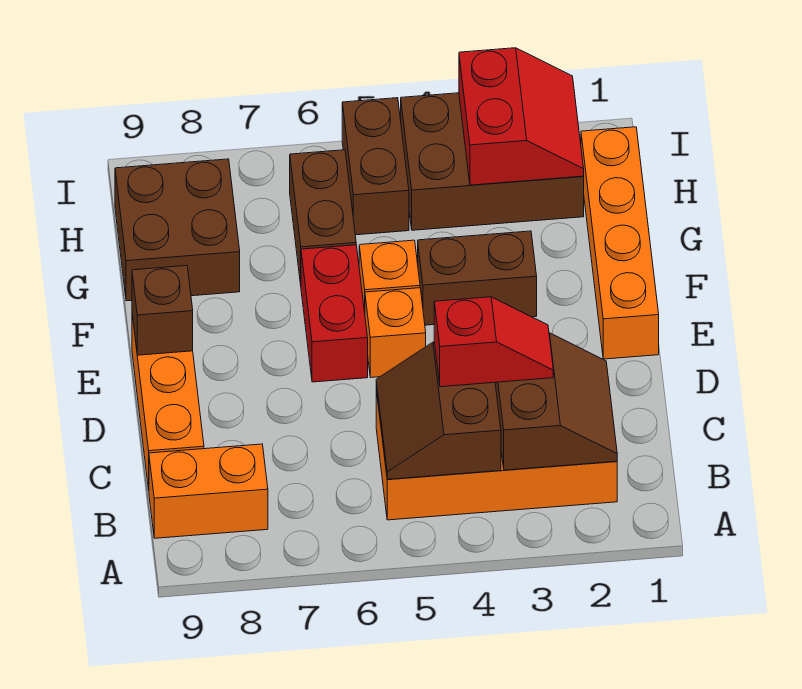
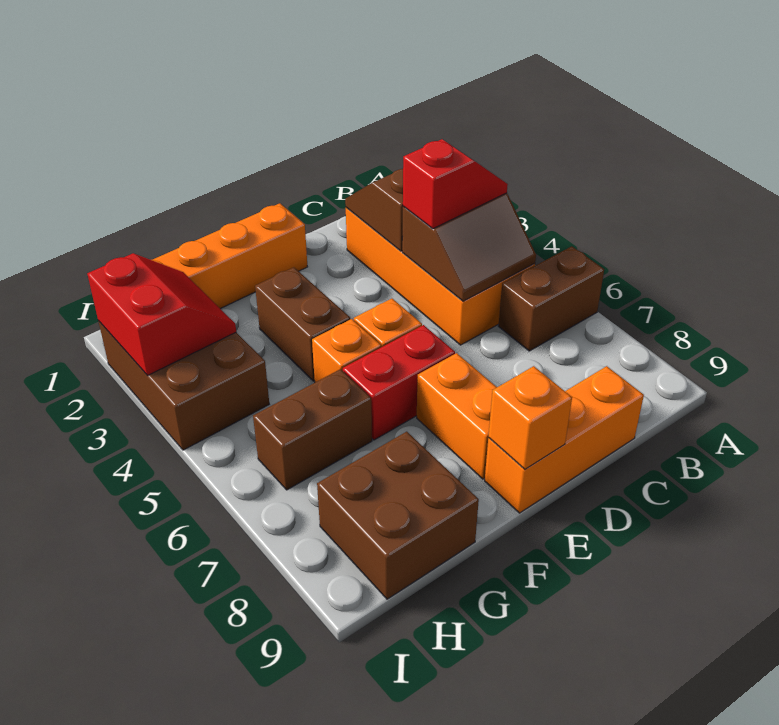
orange brick B8:B9 level 1 -> orange brick E7:E8 level 1
red slope C3:C4 level 3 top 4 -> red slope B4:C4 level 3 top C
brown brick E9 level 2 -> orange brick E9 level 2
red slope H2:I3 level 2 top 3 -> red slope H2:I3 level 2 top I
brown brick H5:I5 level 1 -> brown brick A6:B6 level 1

